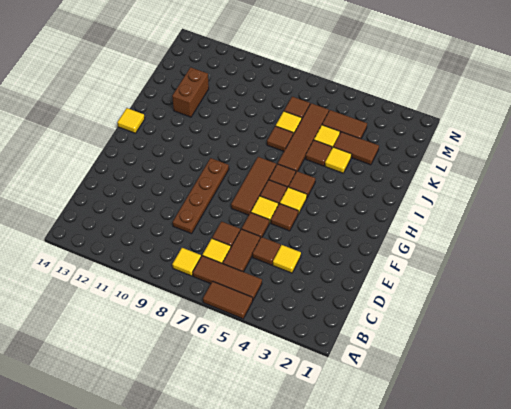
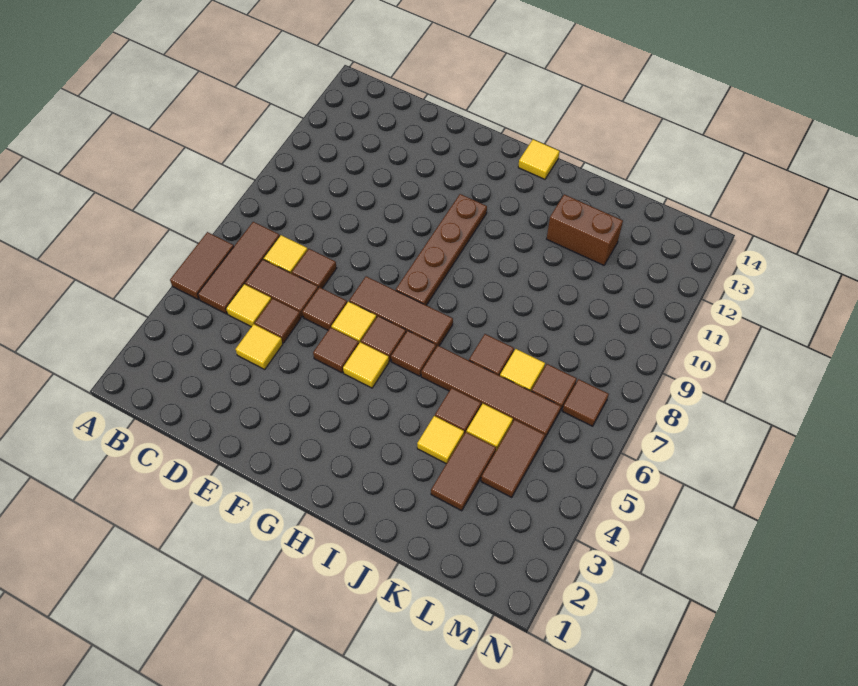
yellow tile B8 level 1 -> yellow tile C5 level 1
brown plate D9:G9 level 1 -> brown plate G8:G11 level 1
brown tile H5 level 1 -> brown tile M7 level 1

